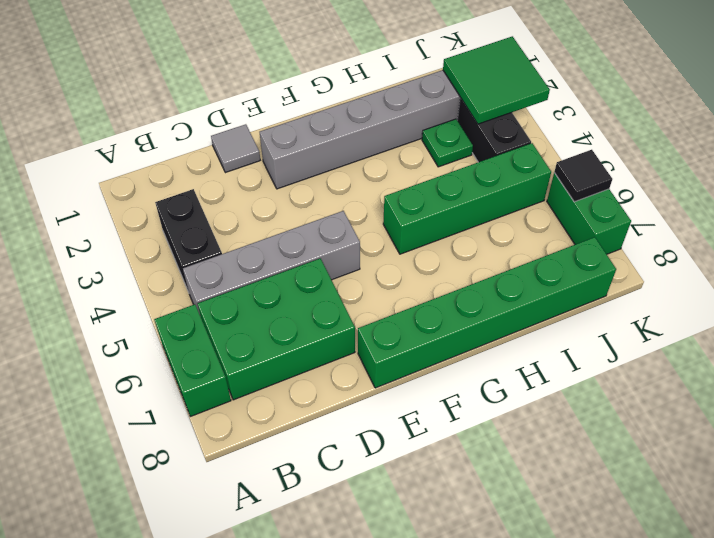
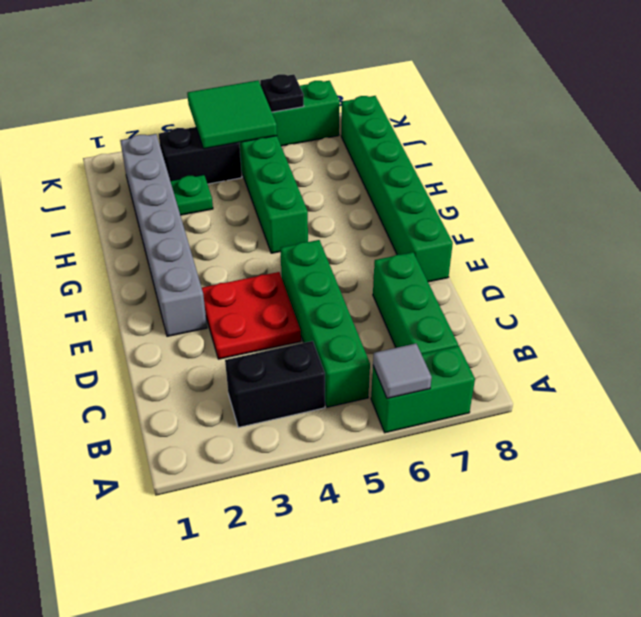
grey brick B5:E5 level 1 -> green brick B5:E5 level 1
green brick B6:D7 level 1 -> green brick B7:D7 level 1
grey tile D1 level 1 -> grey tile A6 level 2
none -> red plate D3:E4 level 1
green tile J2:K3 level 2 -> green tile J4:K5 level 2
black tile K6 level 2 -> black plate K6 level 2

